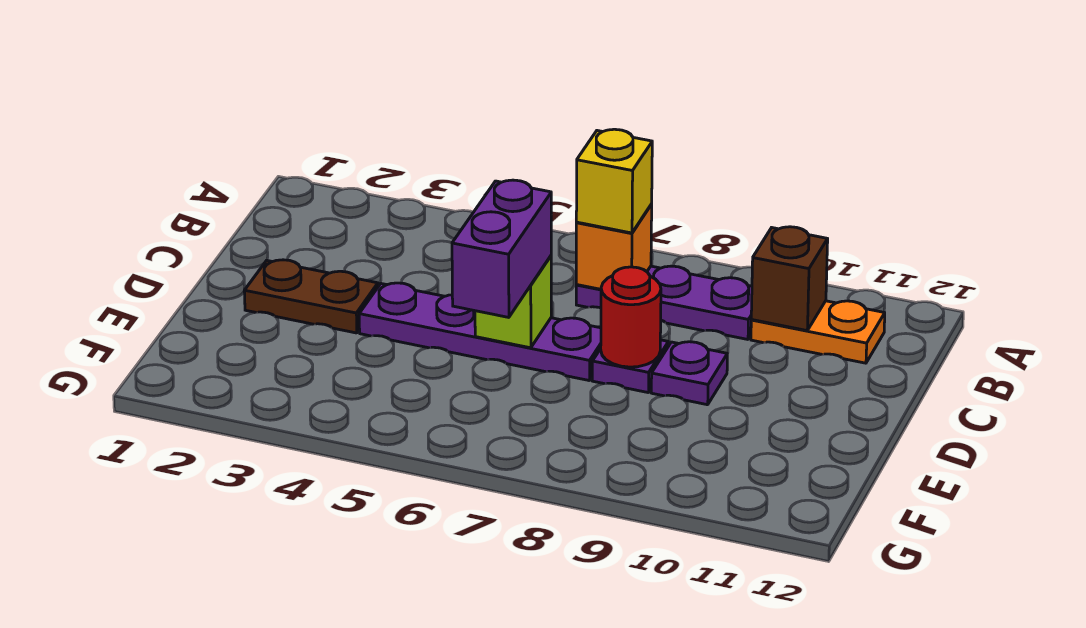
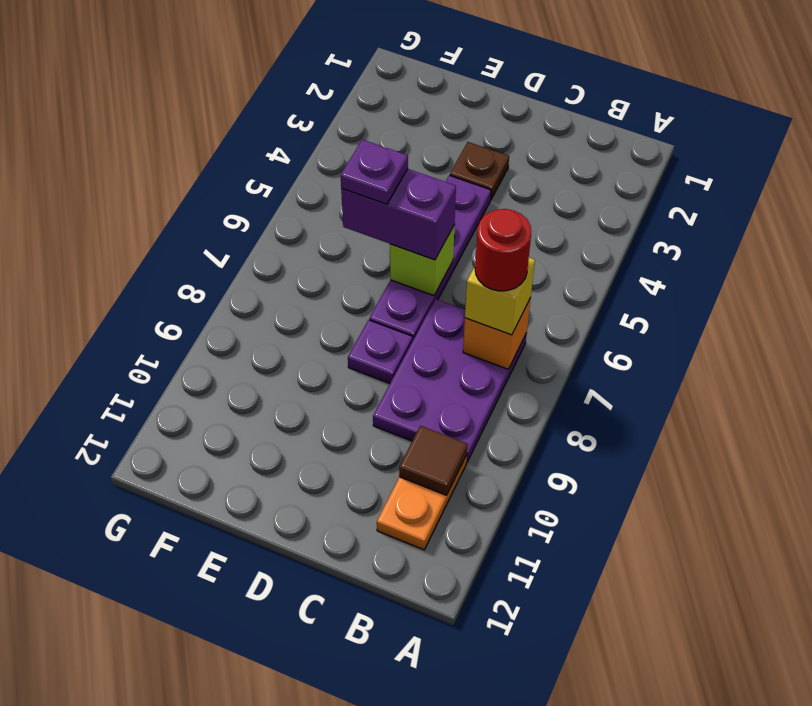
purple plate B7:B9 level 1 -> purple plate B7:C9 level 1
brown brick B10 level 2 -> brown tile B10 level 2
brown plate D2:D3 level 1 -> brown plate D3 level 1
red round brick D8 level 2 -> red round brick B7 level 4
purple plate D9 level 1 -> purple plate E6 level 4

